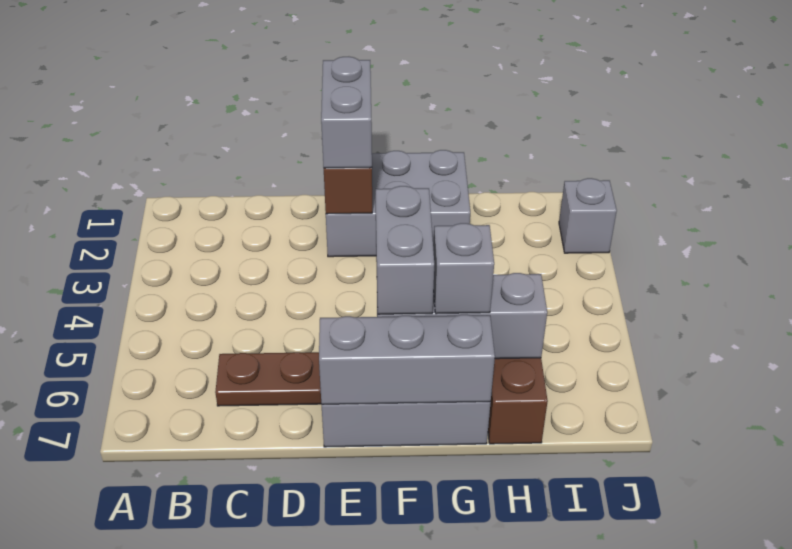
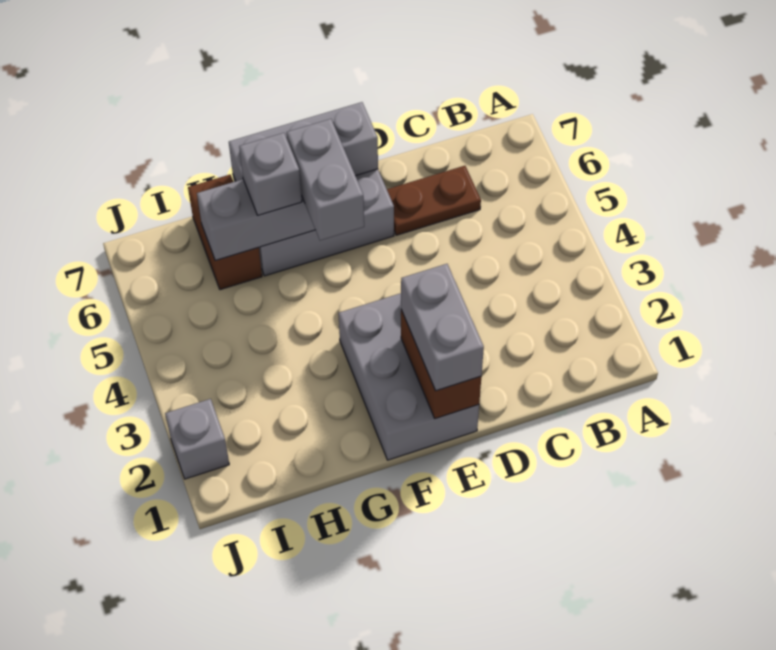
grey brick E1:G2 level 1 -> grey brick E1:F3 level 1

